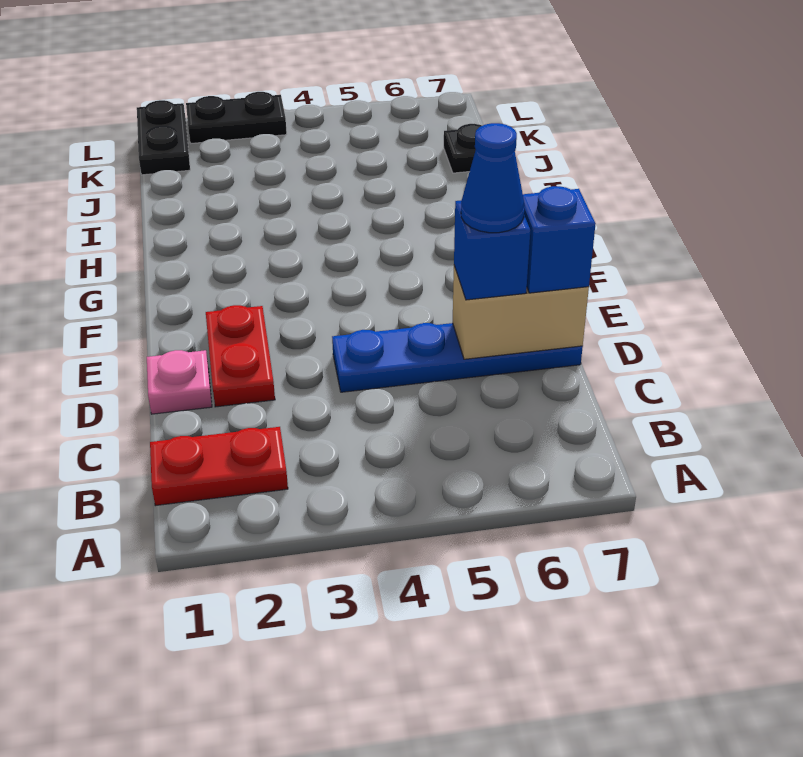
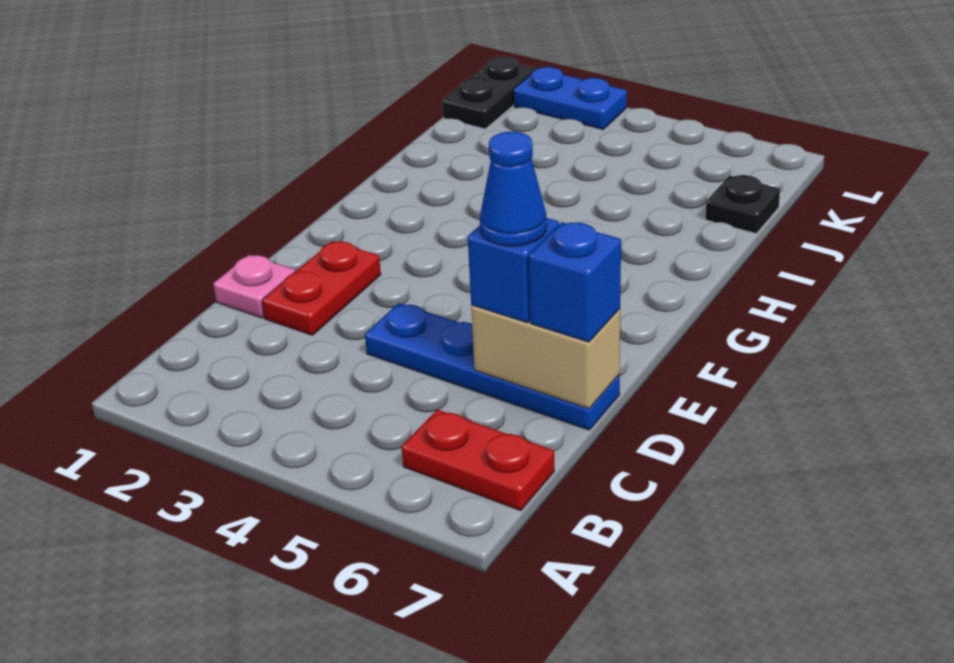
red plate B1:B2 level 1 -> red plate B6:B7 level 1
black plate L2:L3 level 1 -> blue plate L2:L3 level 1

